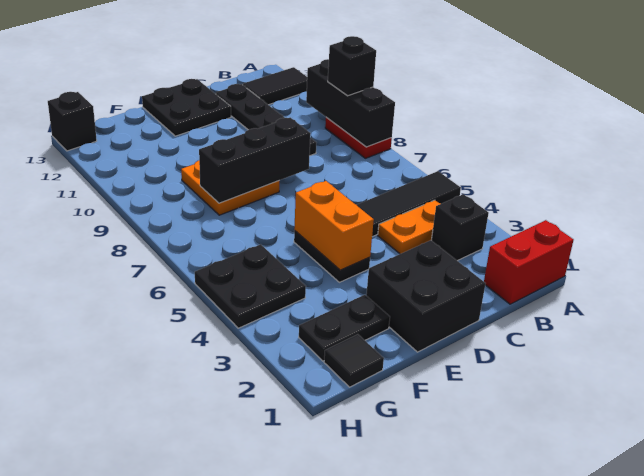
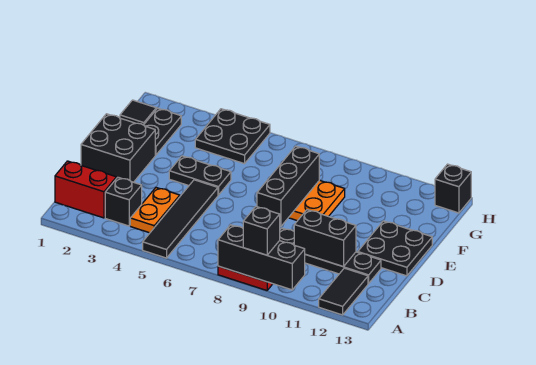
red brick A1:B1 level 1 -> red brick B1:B2 level 1
none -> black brick C10:C11 level 2
orange brick E4:E5 level 2 -> none

